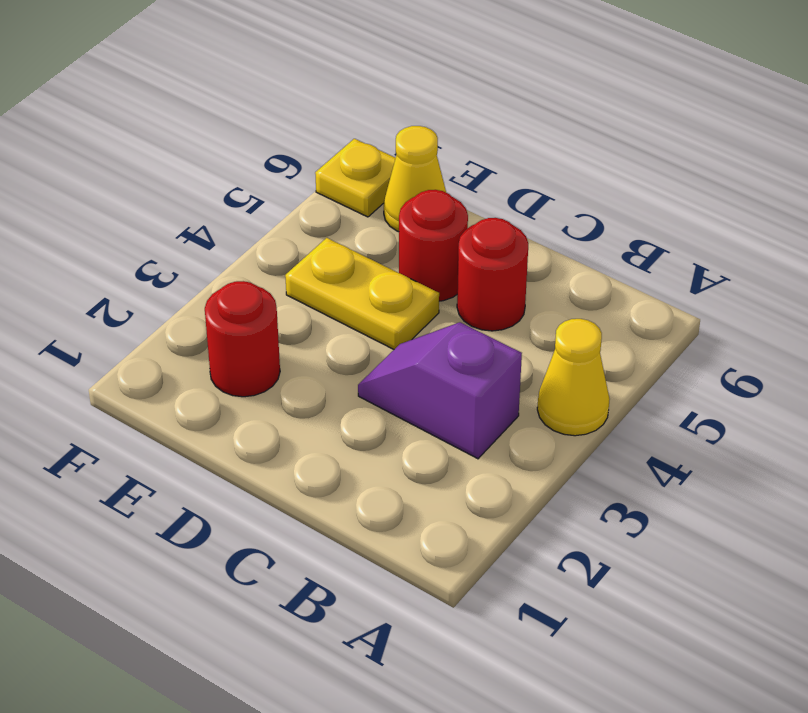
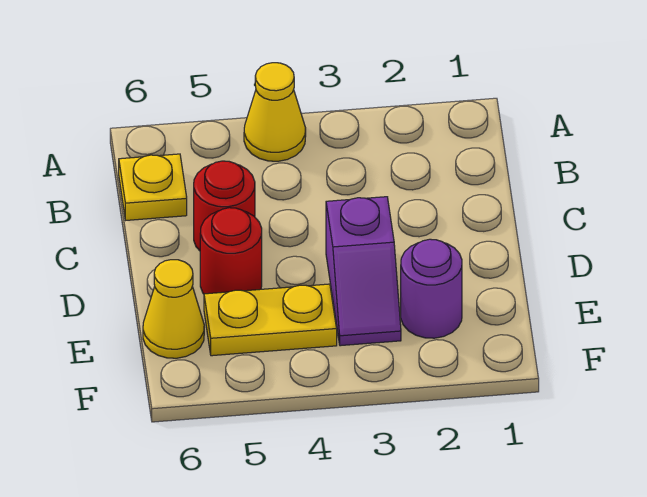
purple slope B3:C3 level 1 top B -> purple slope D3:E3 level 1 top D
yellow plate D4:E4 level 1 -> yellow plate E4:E5 level 1
red round brick E2 level 1 -> purple round brick E2 level 1
yellow plate F6 level 1 -> yellow plate B6 level 1

